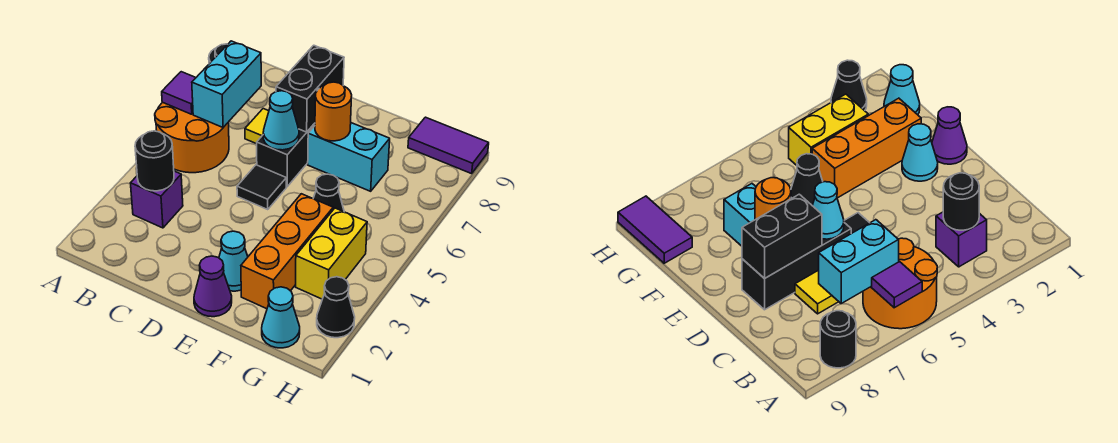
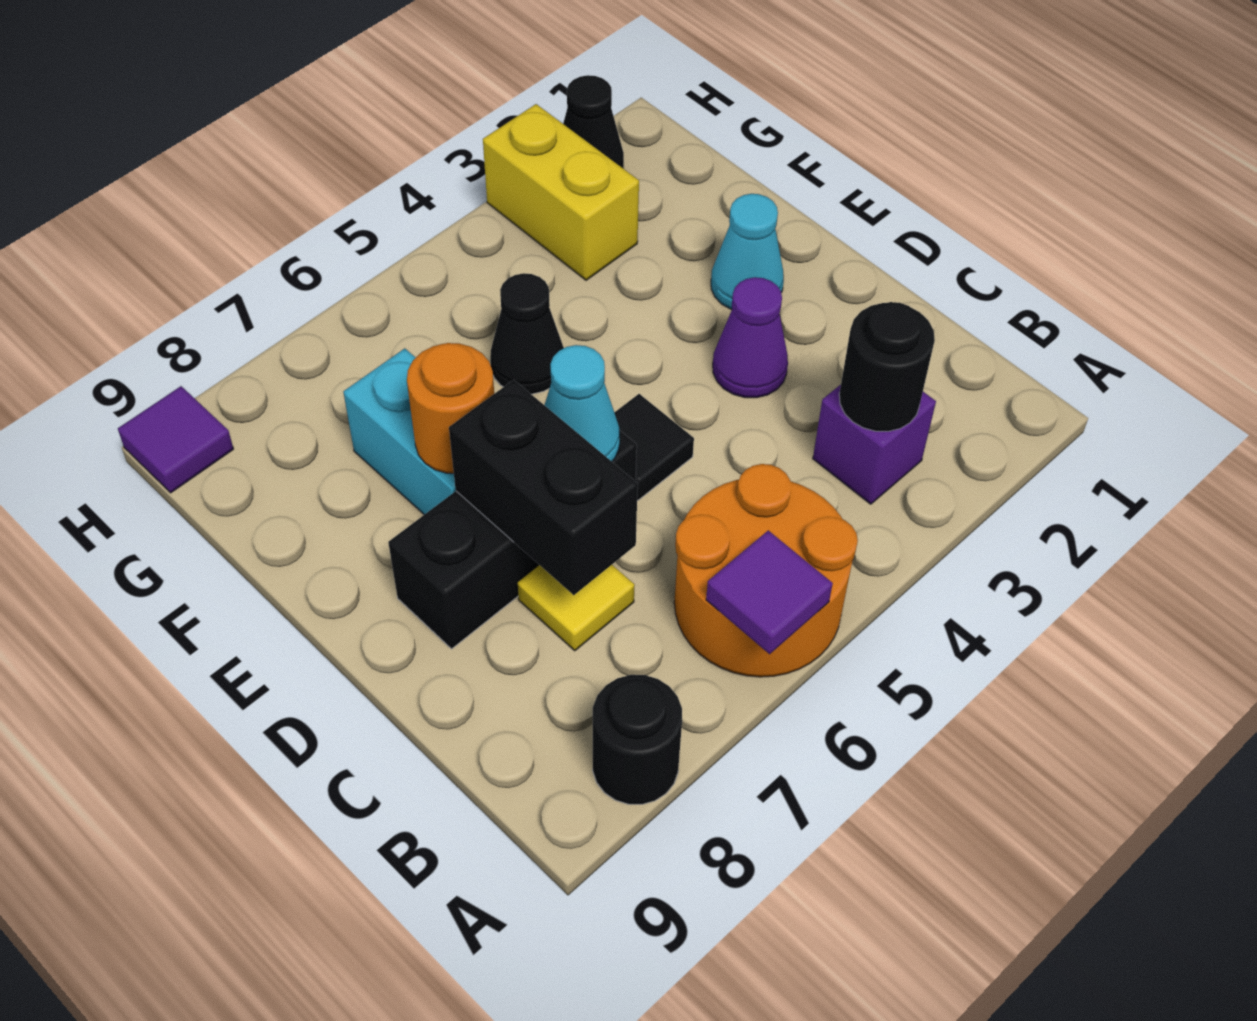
cyan brick B6:B7 level 2 -> none
black brick D7:D8 level 2 -> black brick C7:D7 level 2
purple cone E1 level 1 -> purple cone D3 level 1
orange brick F2:F4 level 1 -> none
cyan cone G1 level 1 -> none
yellow brick G3:G4 level 1 -> yellow brick G3:H3 level 1
purple tile G9:H9 level 1 -> purple tile H9 level 1

